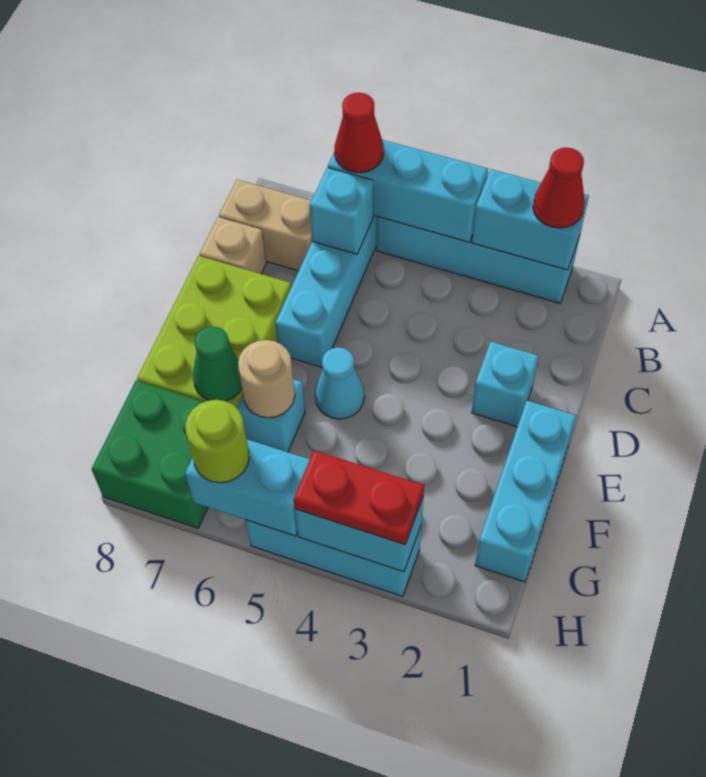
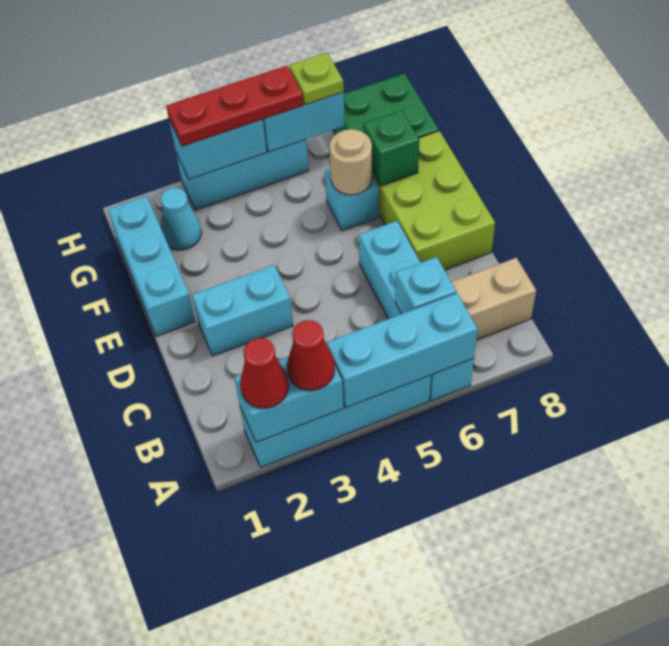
red cone A6 level 3 -> red cone A3 level 3
tan brick C8 level 1 -> none
cyan brick D2 level 1 -> cyan brick D2:D3 level 1
cyan cone E5 level 1 -> cyan cone G2 level 1
green cone F7 level 2 -> green brick F7 level 2
red plate H3:H4 level 3 -> red plate H3:H5 level 3
lime round brick H6 level 3 -> lime plate H6 level 3

